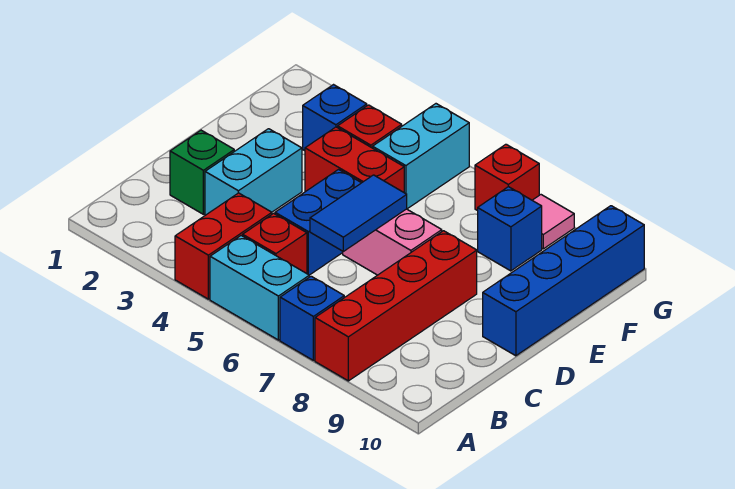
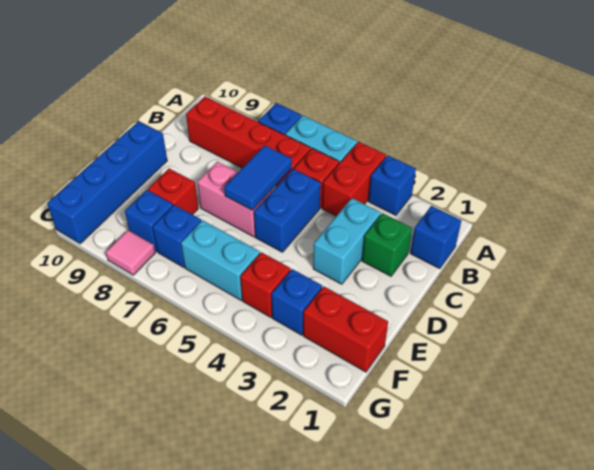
none -> blue brick A3 level 1
red brick A8:D8 level 1 -> red brick B6:B9 level 1
none -> blue brick B1 level 1
red brick E4:E5 level 1 -> red brick F1:F2 level 1
cyan brick F5:G5 level 1 -> cyan brick F5:F6 level 1
none -> blue brick F7 level 1
red brick G7 level 1 -> red brick E8 level 1

